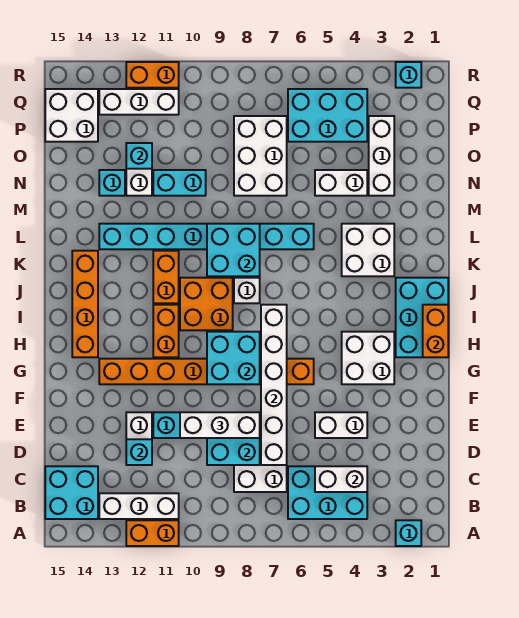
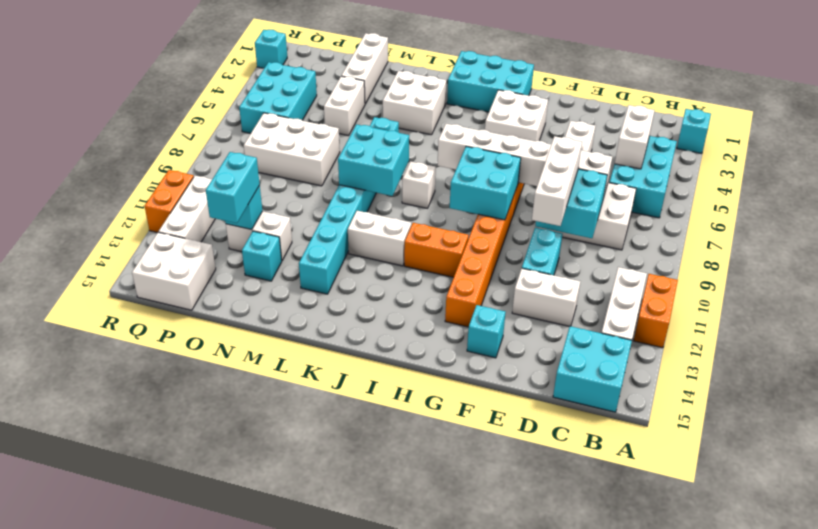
cyan brick D12 level 2 -> cyan brick F14 level 1
orange brick H1:I1 level 2 -> none
orange brick H14:K14 level 1 -> none
orange brick I9:J10 level 1 -> none
orange brick J11:K11 level 1 -> white brick J11:K11 level 1
white brick N3:P3 level 1 -> white brick N1:N3 level 1
cyan brick N10:N11 level 1 -> cyan brick O12:O13 level 3

